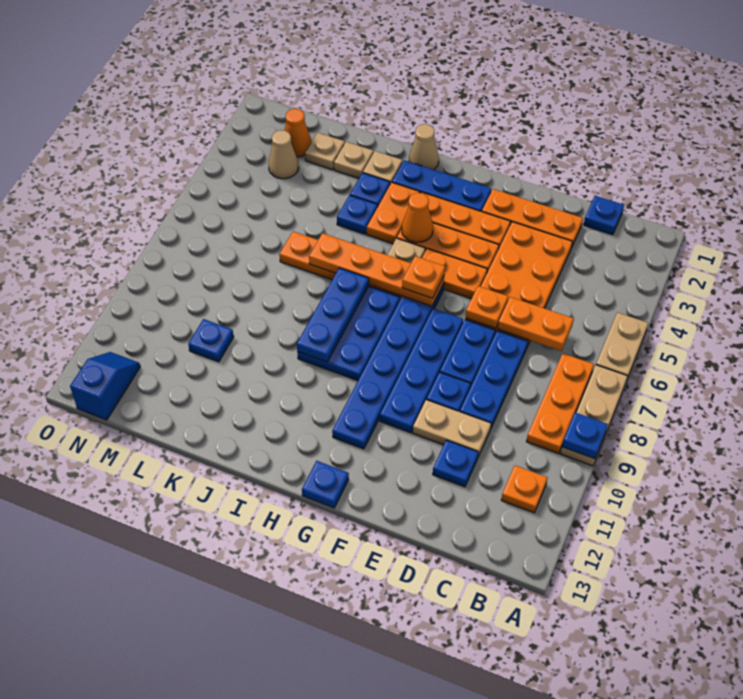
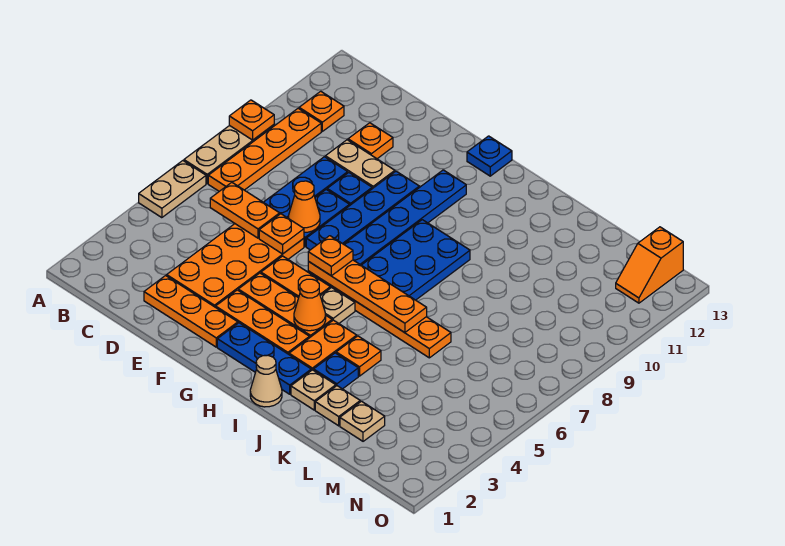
blue plate A9 level 2 -> orange plate A9 level 2
orange plate B7:B9 level 1 -> orange plate B7:B10 level 1
blue plate C1 level 1 -> none
blue plate D11 level 1 -> orange plate D11 level 1
blue plate I7:I9 level 2 -> none
blue plate J4 level 1 -> orange plate J4 level 1
blue plate L10 level 1 -> none
orange cone M2 level 1 -> orange cone E7 level 2
tan cone M3 level 1 -> none
blue slope N12:N13 level 1 top 13 -> orange slope N12:N13 level 1 top 13

